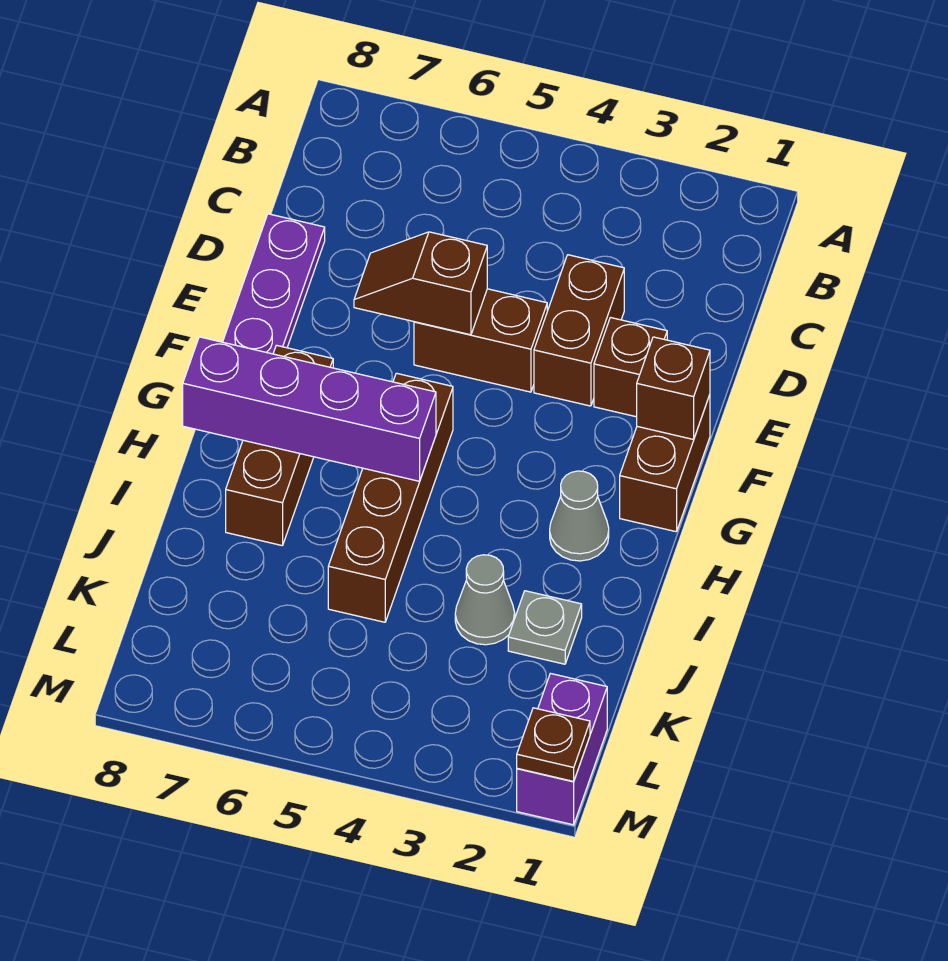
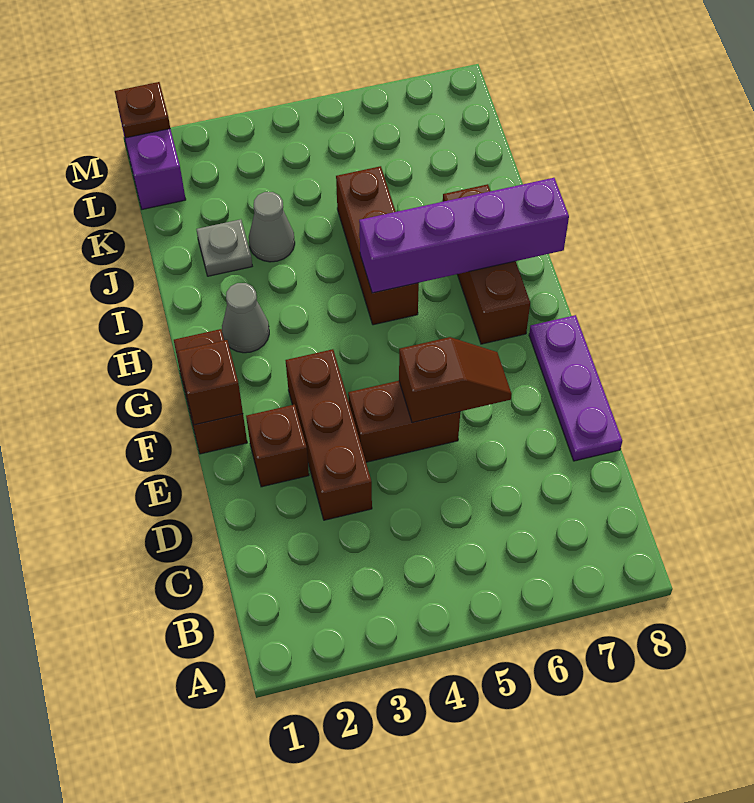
brown brick D3:E3 level 1 -> brown brick D3:F3 level 1
brown brick G5:J5 level 1 -> brown brick H5:J5 level 1

